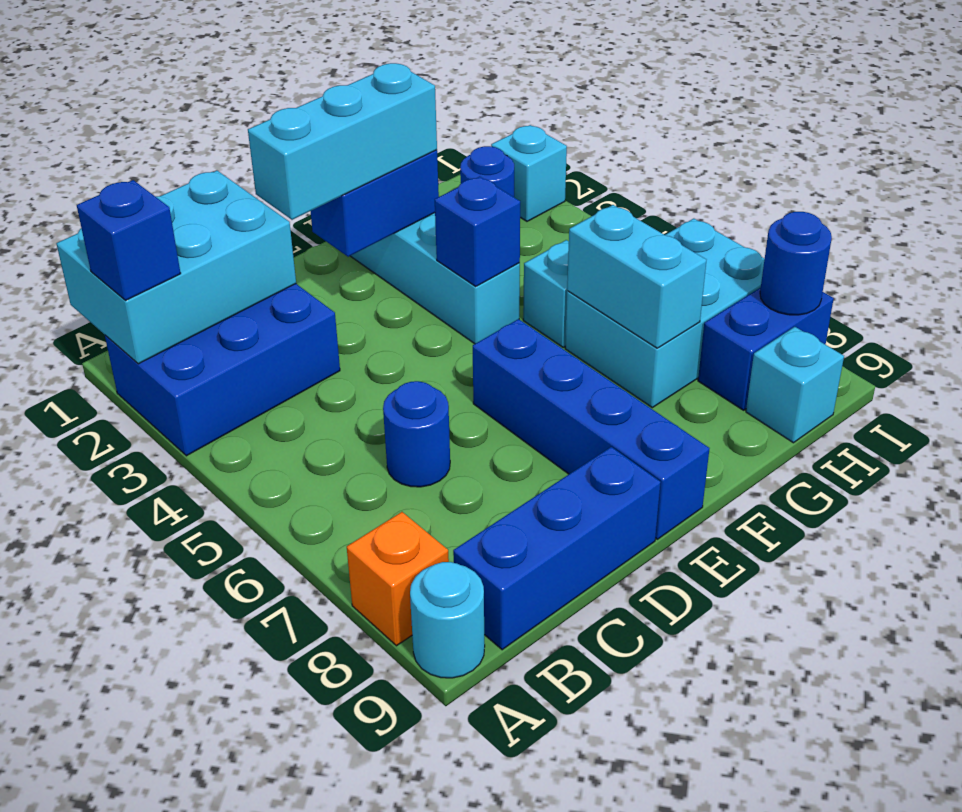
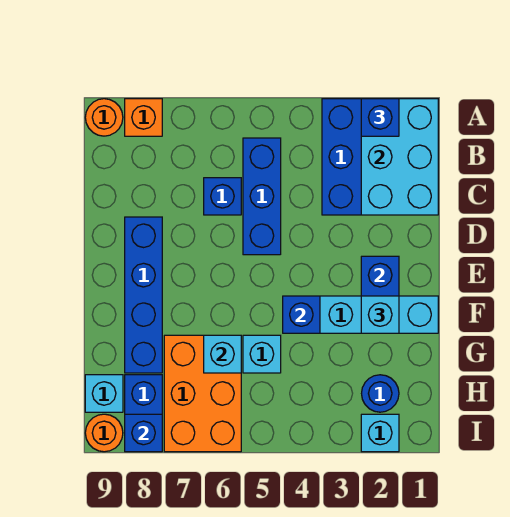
cyan round brick A9 level 1 -> orange round brick A9 level 1
blue brick B9:D9 level 1 -> blue brick B5:D5 level 1
blue round brick C6 level 1 -> blue brick C6 level 1
cyan brick D2:F2 level 3 -> cyan brick F2 level 3
blue brick E6:E9 level 1 -> blue brick D8:G8 level 1
cyan brick G6:I7 level 1 -> orange brick G6:I7 level 1
cyan brick G6:G7 level 2 -> cyan brick G6 level 2
blue round brick I8 level 2 -> blue brick I8 level 2
none -> orange round brick I9 level 1

